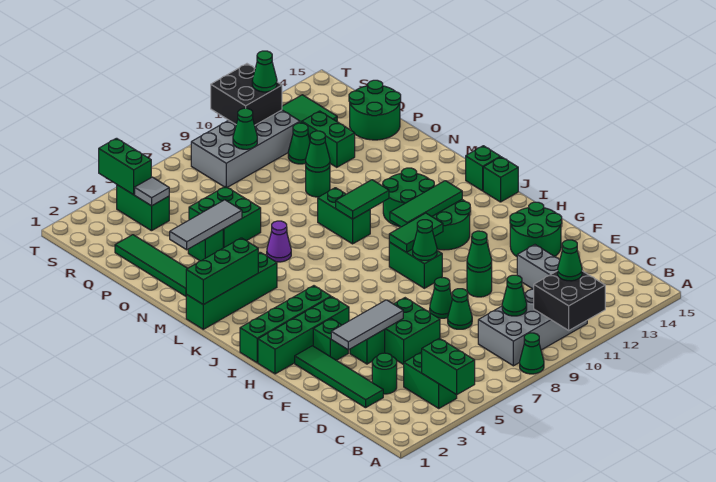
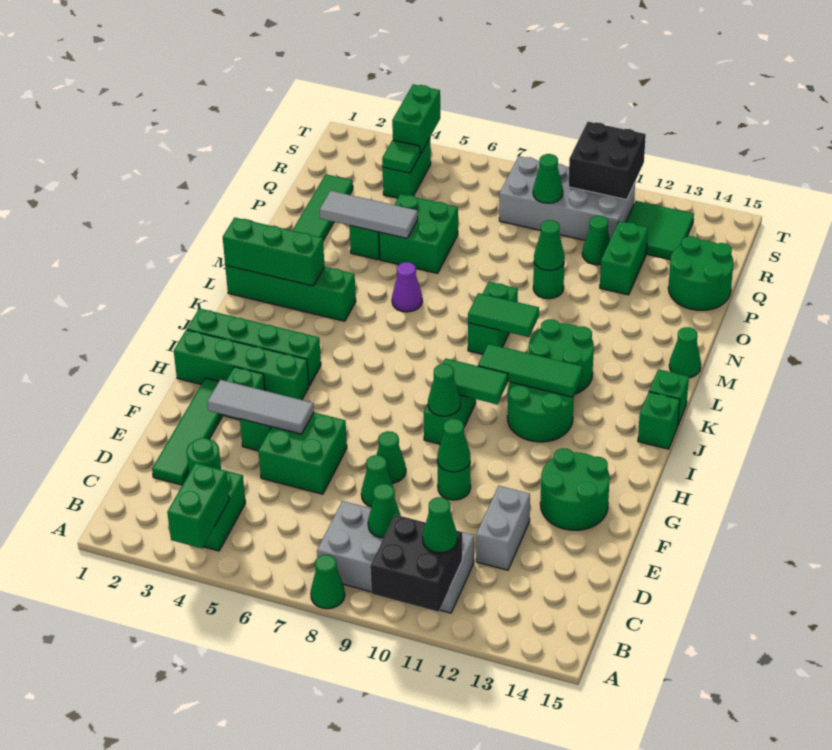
grey tile R4 level 2 -> green tile R4 level 2
green cone S11 level 3 -> green cone M15 level 1

